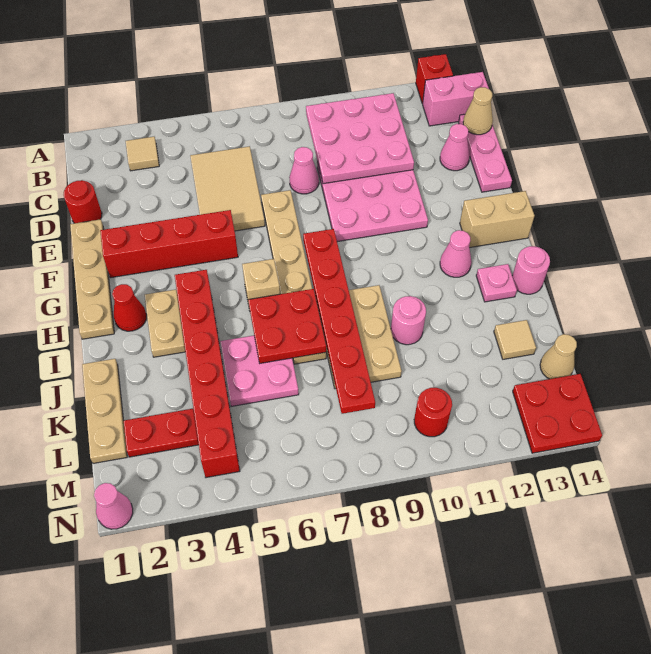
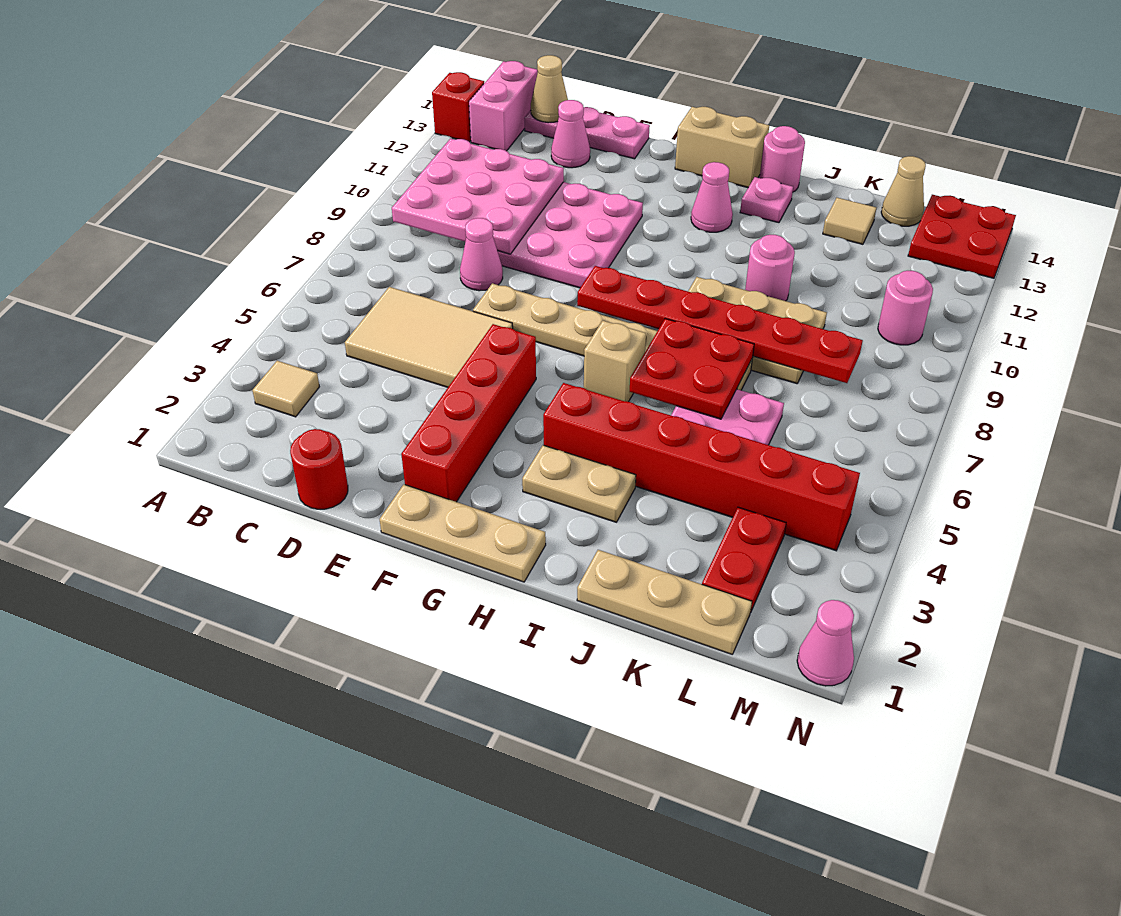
tan plate E1:H1 level 1 -> tan plate F1:H1 level 1
tan brick G13:G14 level 1 -> tan brick G14:H14 level 1
red cone H2 level 1 -> none
red round brick M10 level 1 -> pink round brick M10 level 1

